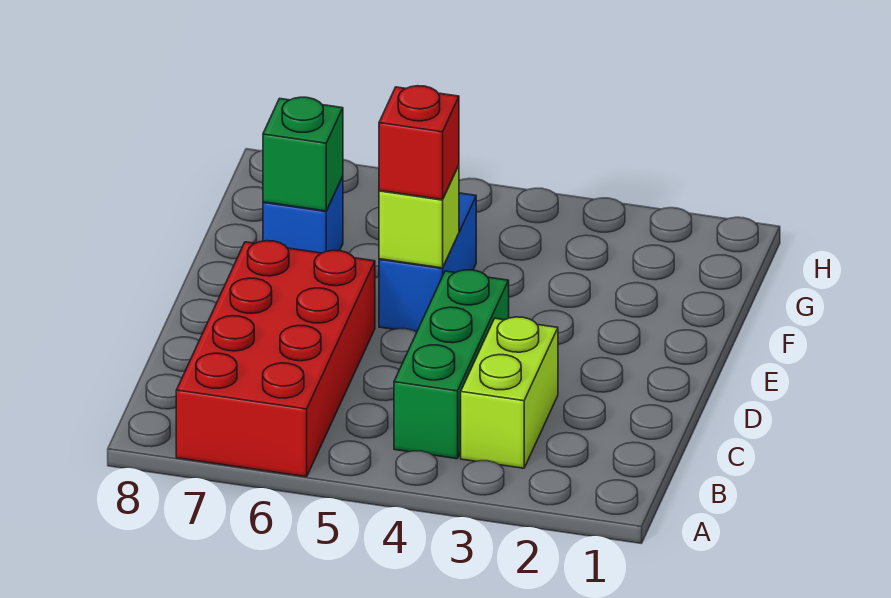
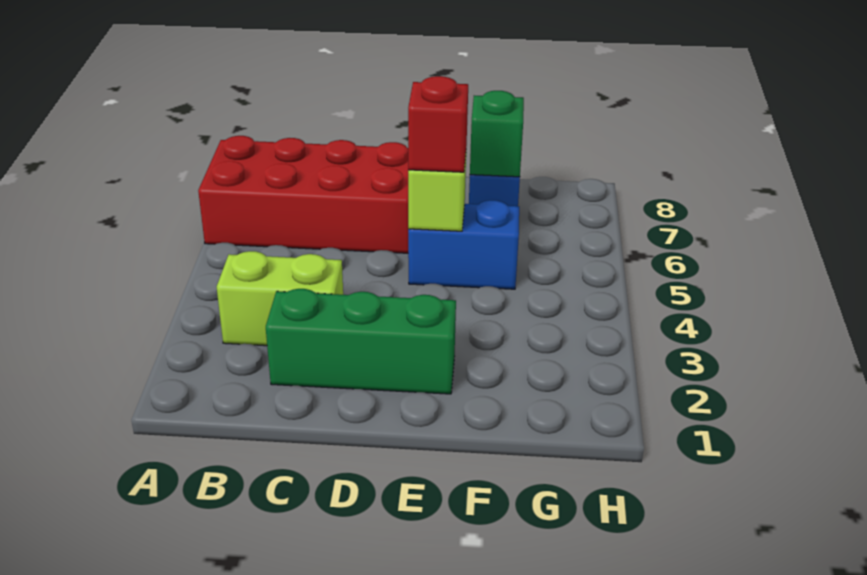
green brick B4:D4 level 1 -> green brick C2:E2 level 1

